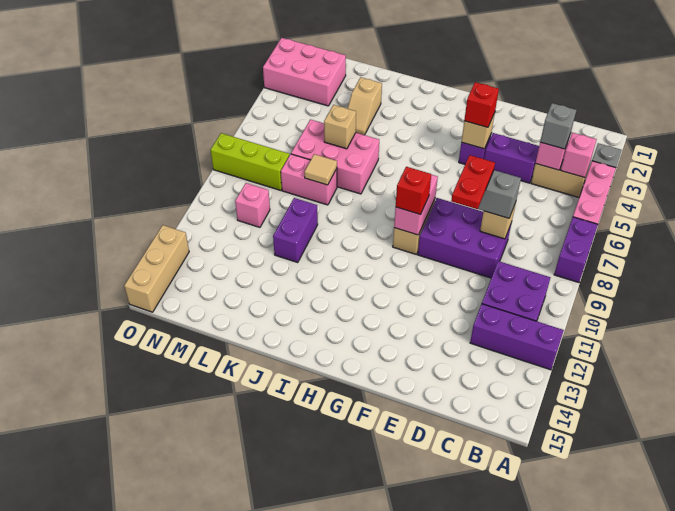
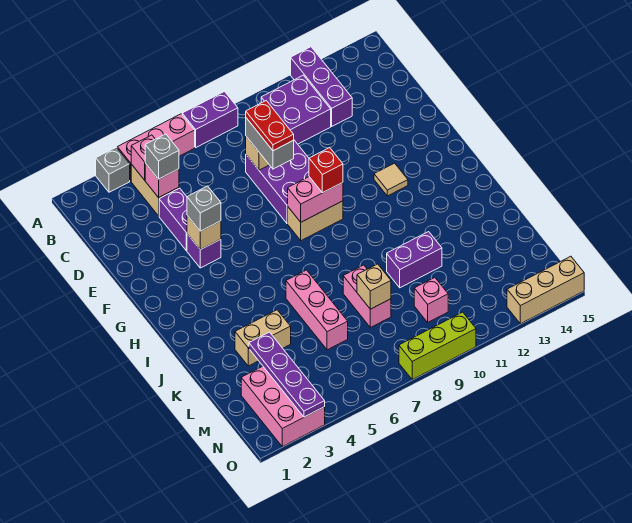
red plate E8:E9 level 4 -> red plate D8:E8 level 4
red brick F4 level 3 -> grey brick F4 level 3
pink brick J6:L7 level 1 -> pink brick J6:L6 level 1
tan slope K3:K4 level 1 top 3 -> tan brick K3:K4 level 1
tan brick K6 level 2 -> tan brick L8 level 2
tan tile K8 level 2 -> tan tile G12 level 1
none -> purple plate L3:O3 level 2
lime brick M8:O8 level 1 -> lime brick O8:O10 level 1

